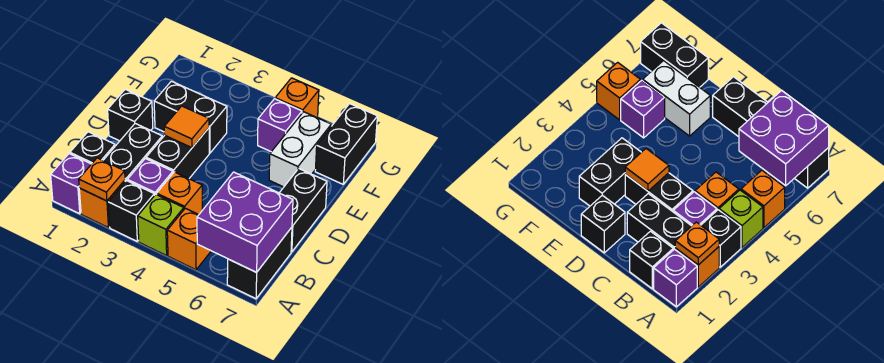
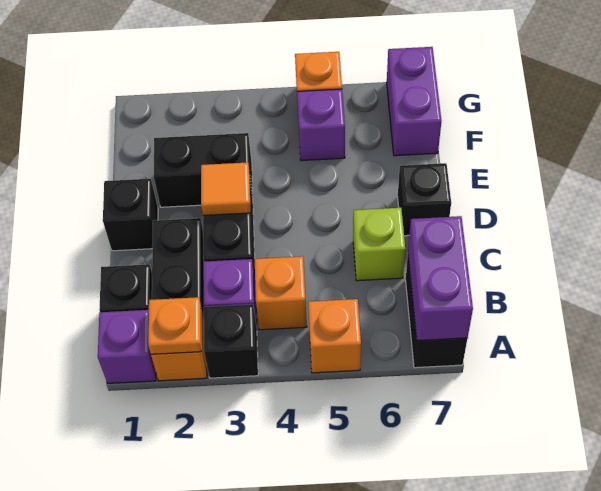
lime brick A4 level 1 -> lime brick C6 level 1
purple brick A6:B7 level 2 -> purple brick A7:B7 level 2
black brick C7:D7 level 1 -> black brick D7 level 1
white brick E6:F6 level 1 -> none
black brick F7:G7 level 1 -> purple brick F7:G7 level 1

